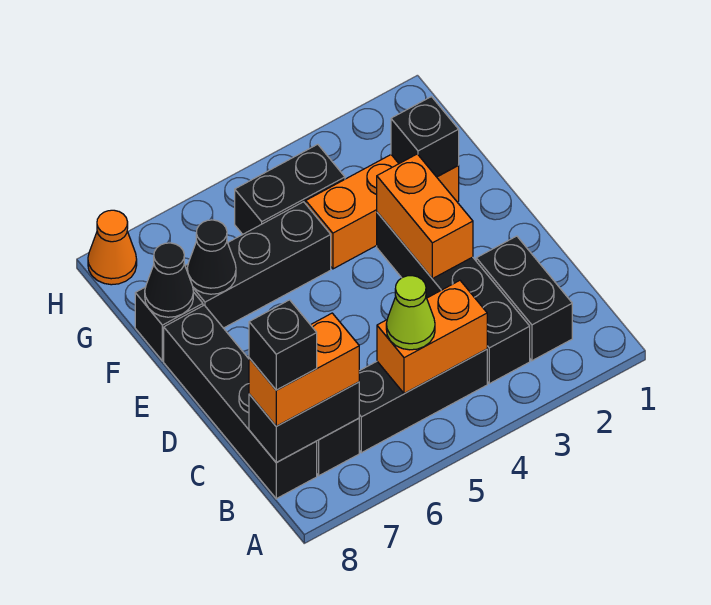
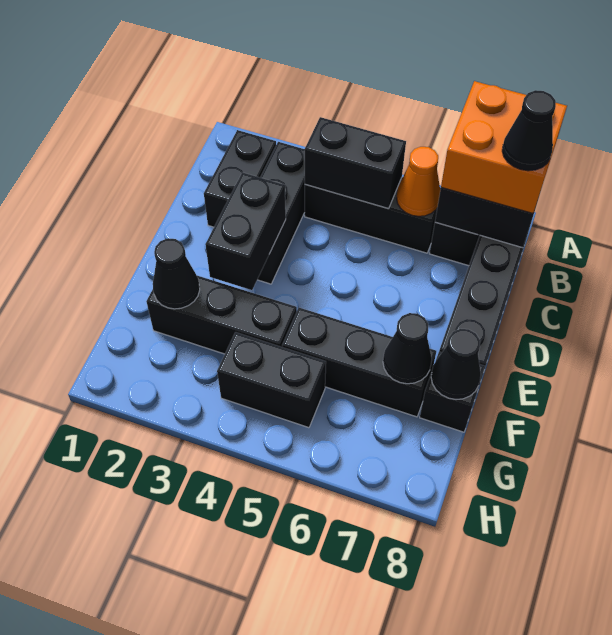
black brick B3:E3 level 1 -> black brick B3:D3 level 1
orange brick B4:B5 level 2 -> black brick B4:B5 level 2
lime cone B5 level 3 -> none
orange brick B7:B8 level 3 -> orange brick A7:B8 level 3
black brick B8 level 4 -> black cone B8 level 4
orange brick D3:E3 level 2 -> black brick D3:E3 level 2
orange brick F2:F4 level 1 -> black brick F2:F4 level 1
black brick F2 level 2 -> black cone F2 level 2
orange cone H8 level 1 -> orange cone B6 level 2

